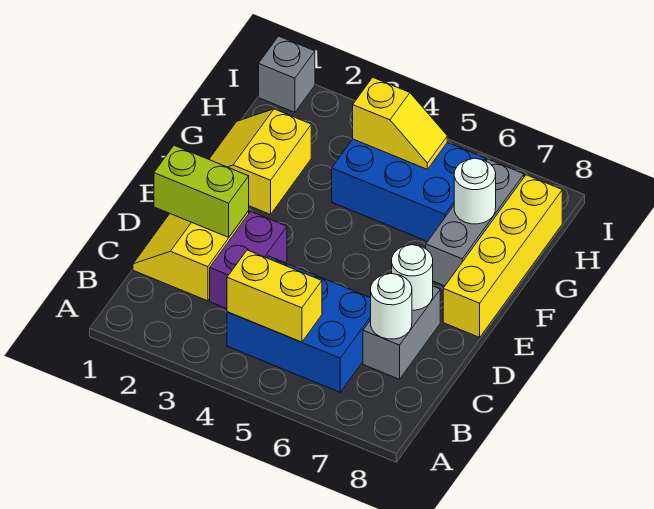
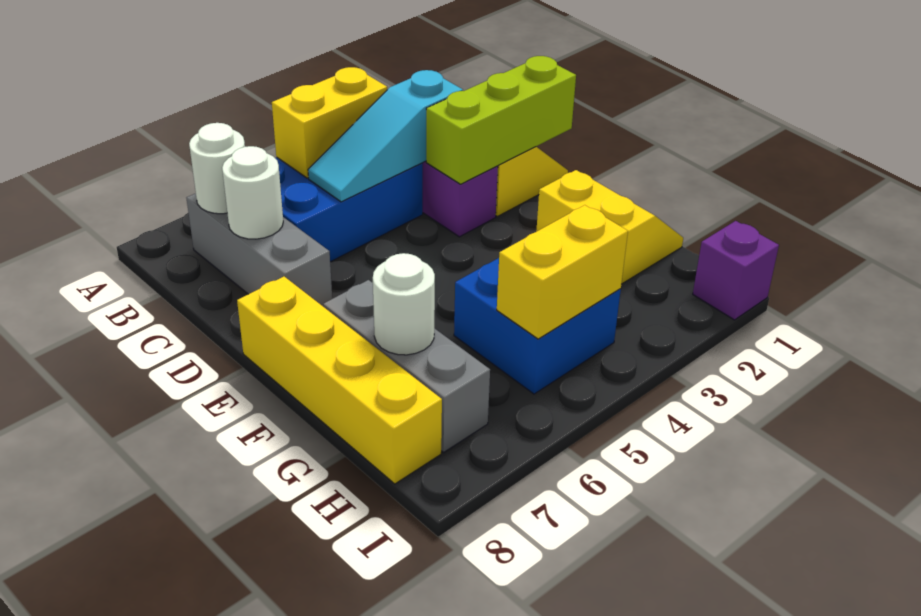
none -> cyan slope C3:C5 level 2 top 3
grey brick C7:D7 level 1 -> grey brick B7:D7 level 1
lime brick D1:D2 level 2 -> lime brick D1:D3 level 2
white round brick D7 level 2 -> white round brick B7 level 2
blue brick G4:H6 level 1 -> blue brick G4:H5 level 1
yellow slope H4:H5 level 2 top 4 -> yellow brick H4:H5 level 2
grey brick I1 level 1 -> purple brick I1 level 1

